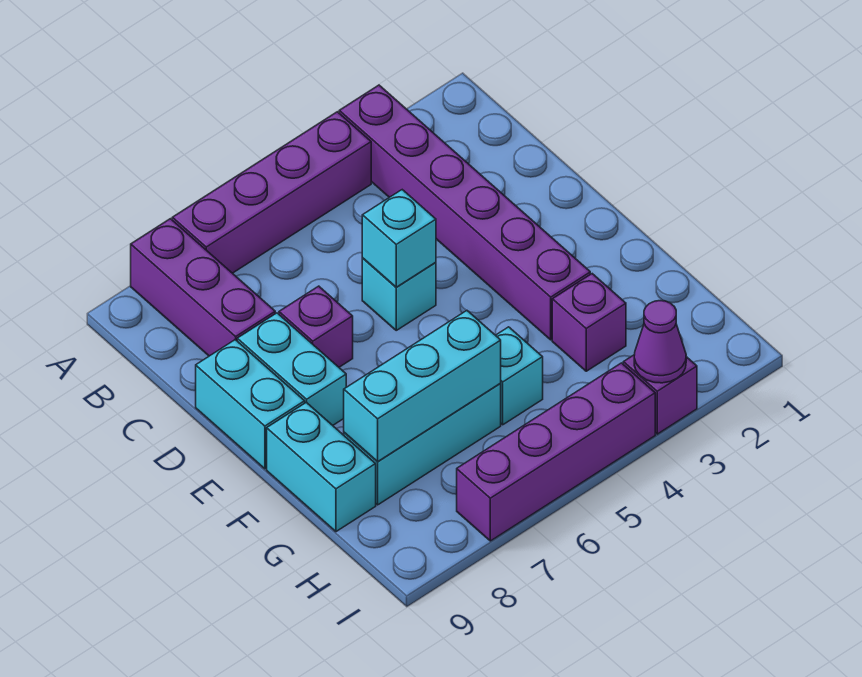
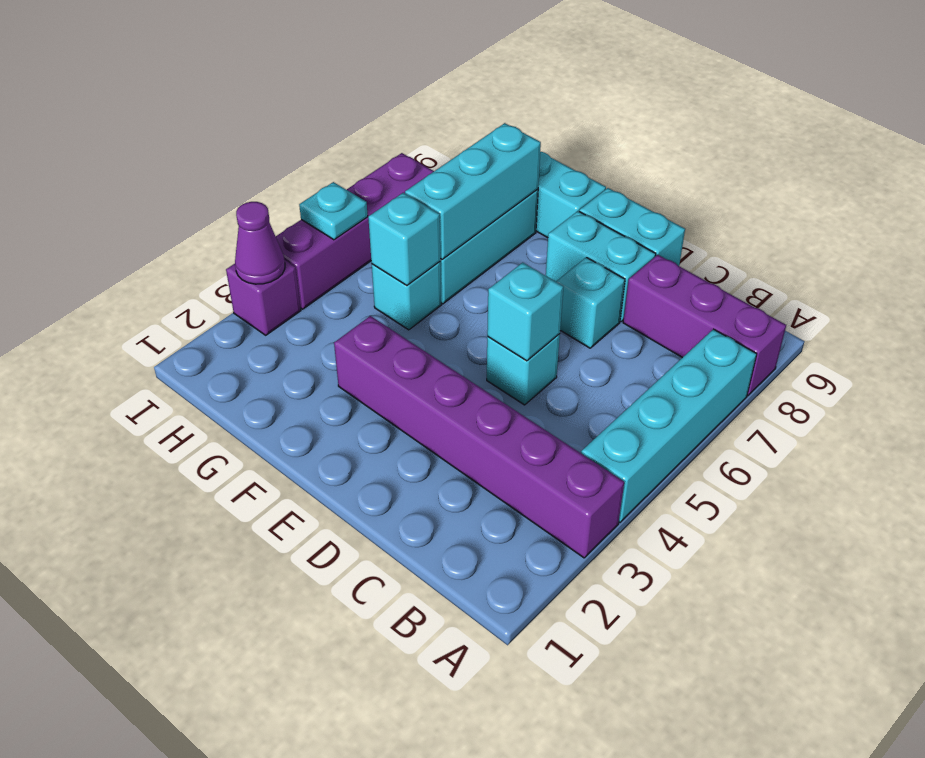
purple brick A4:A7 level 1 -> cyan brick A4:A7 level 1
purple brick D7 level 1 -> cyan brick D7 level 1
purple brick G3 level 1 -> none
none -> cyan brick G5 level 2
none -> cyan plate I5 level 2

